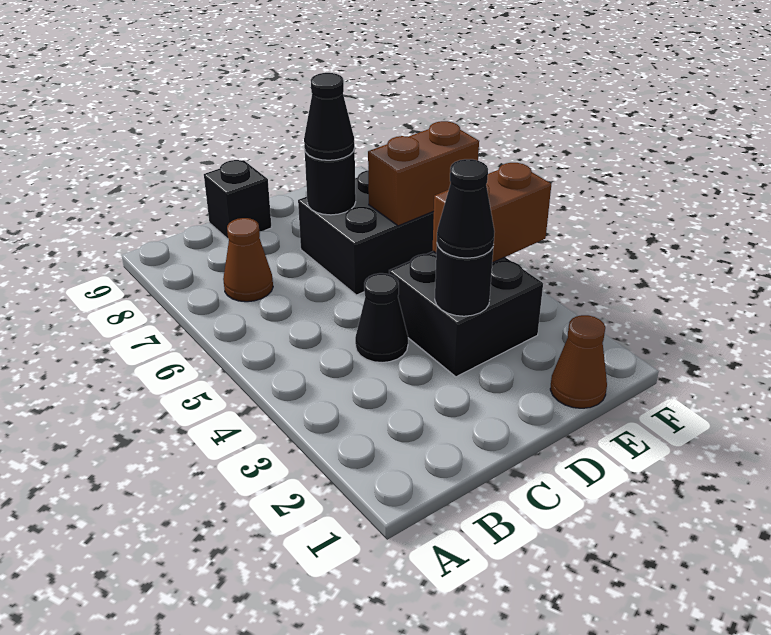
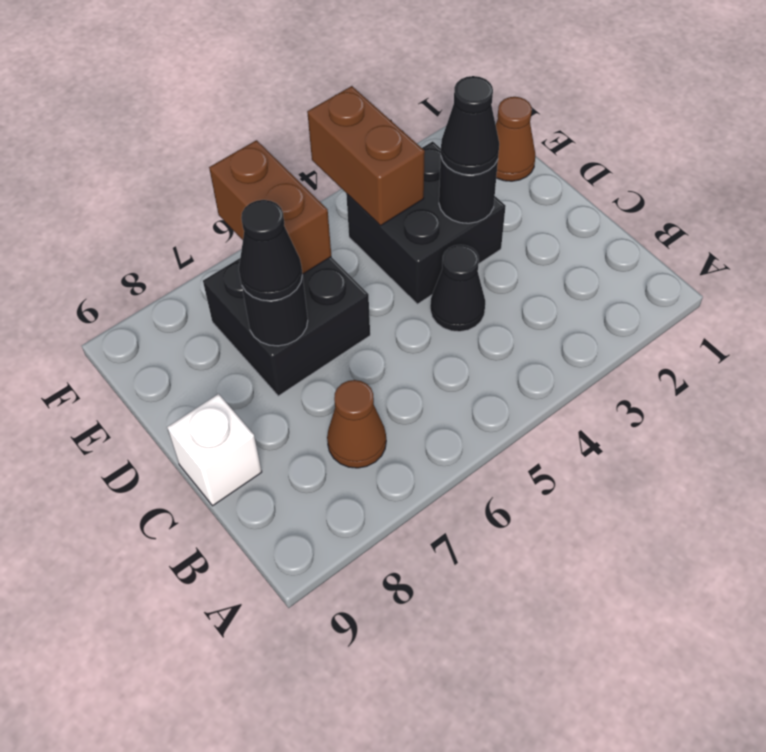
black brick C9 level 1 -> white brick C9 level 1

